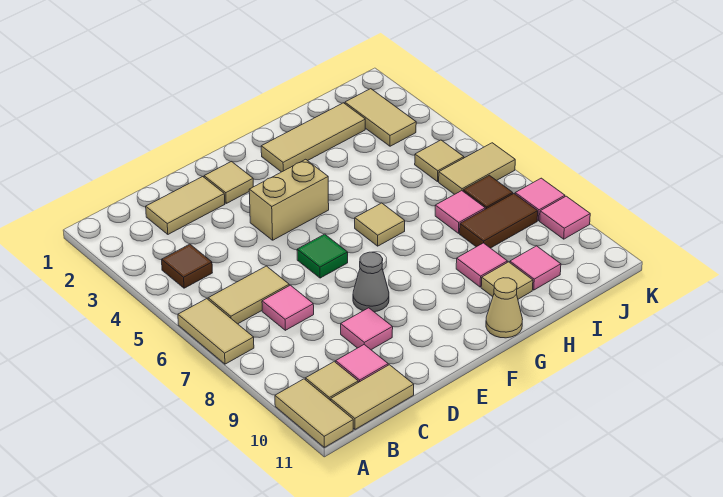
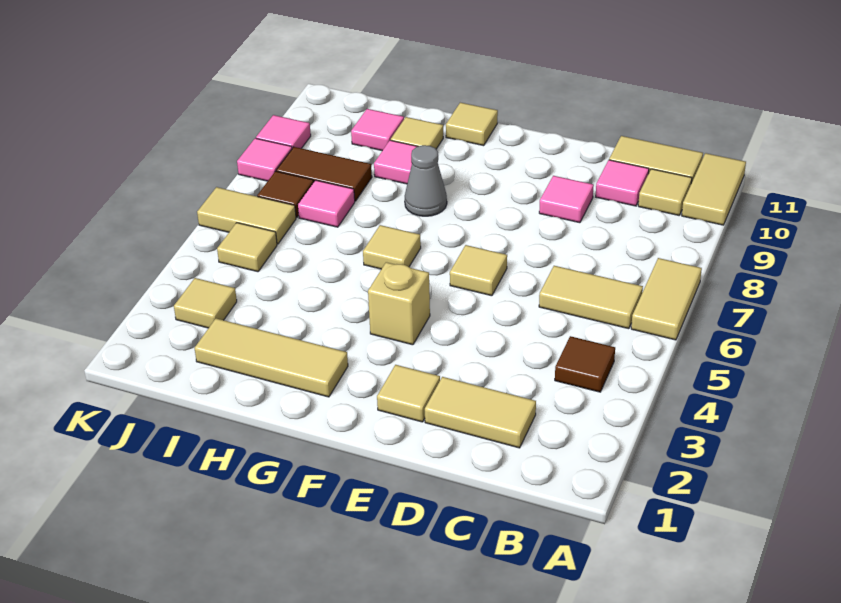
pink tile C7 level 1 -> none
tan brick E4:F4 level 1 -> tan brick F4 level 1
green tile E6 level 1 -> tan tile E6 level 1
grey cone E8 level 1 -> grey cone G8 level 1
tan cone G11 level 1 -> tan tile G11 level 1
tan tile J2:J3 level 1 -> tan tile J3 level 1

